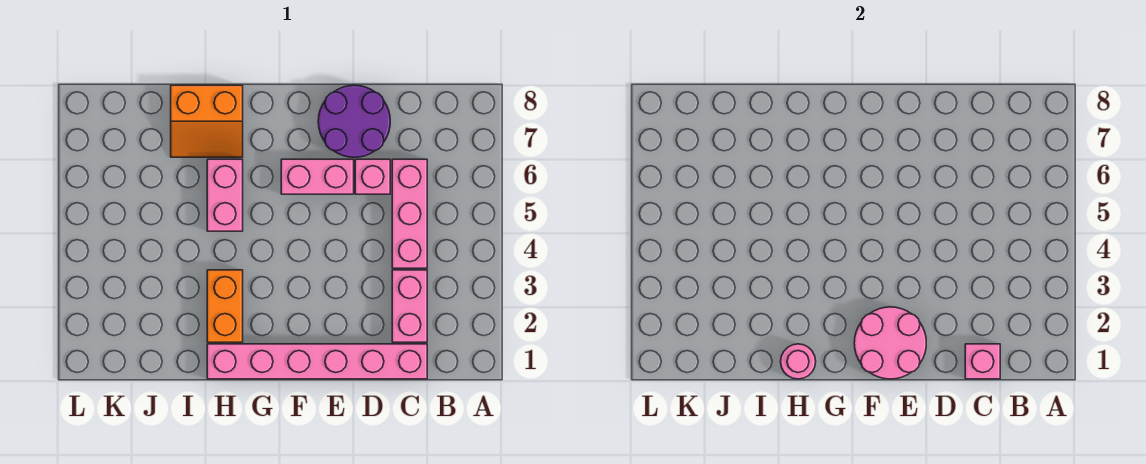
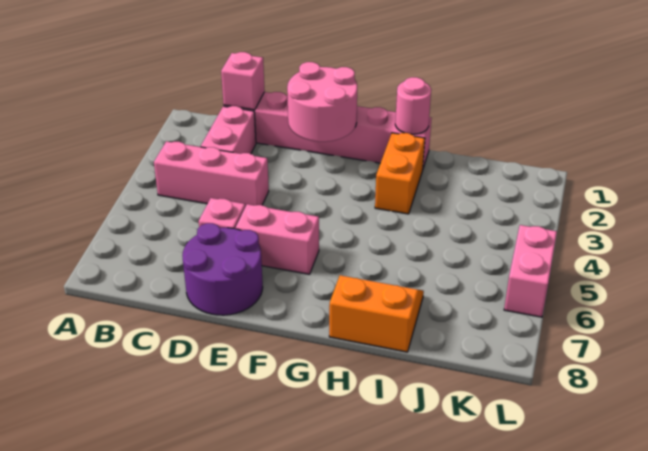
pink brick C4:C6 level 1 -> pink brick B4:D4 level 1
pink brick H5:H6 level 1 -> pink brick L5:L6 level 1

